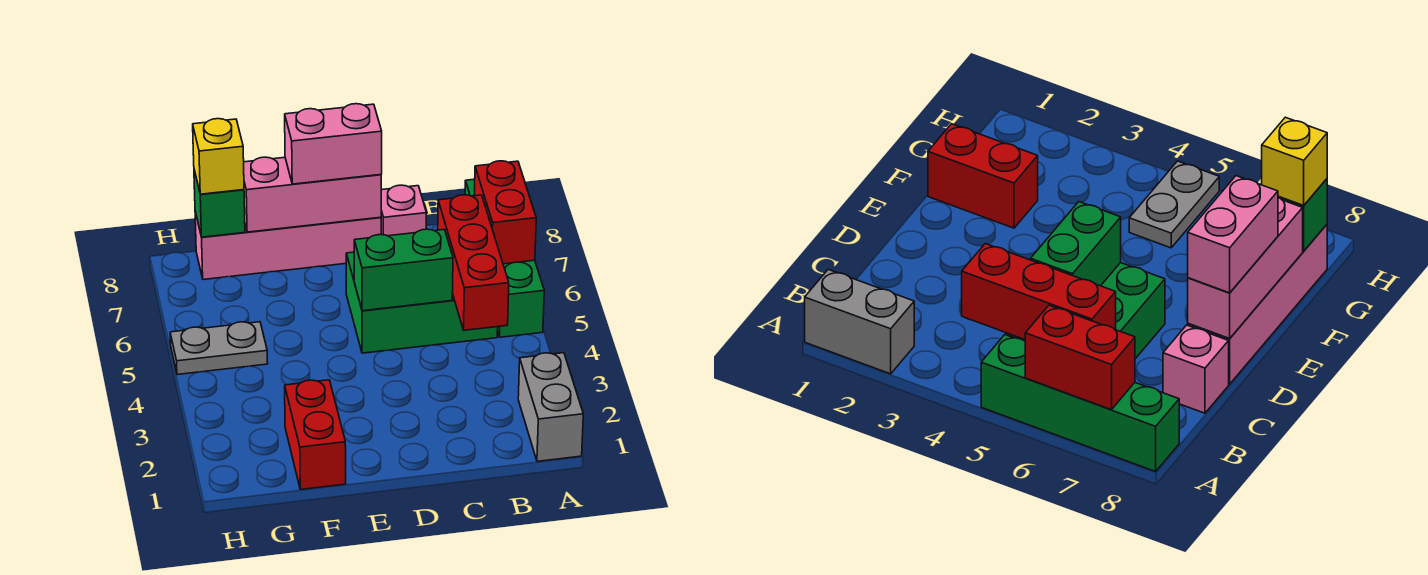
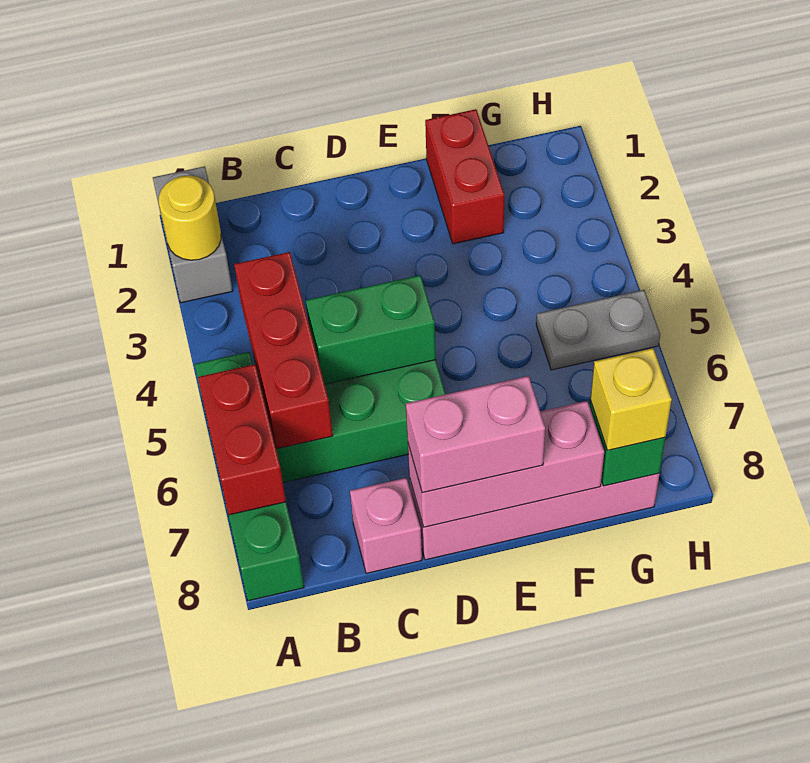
none -> yellow round brick A2 level 2

